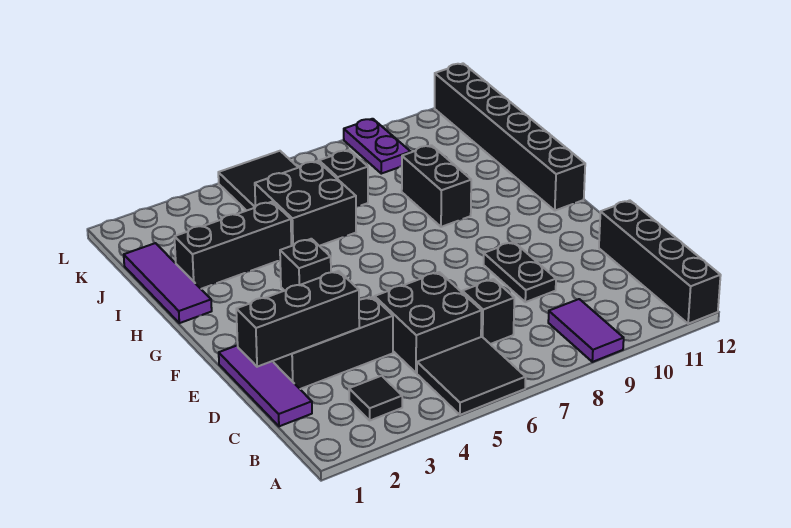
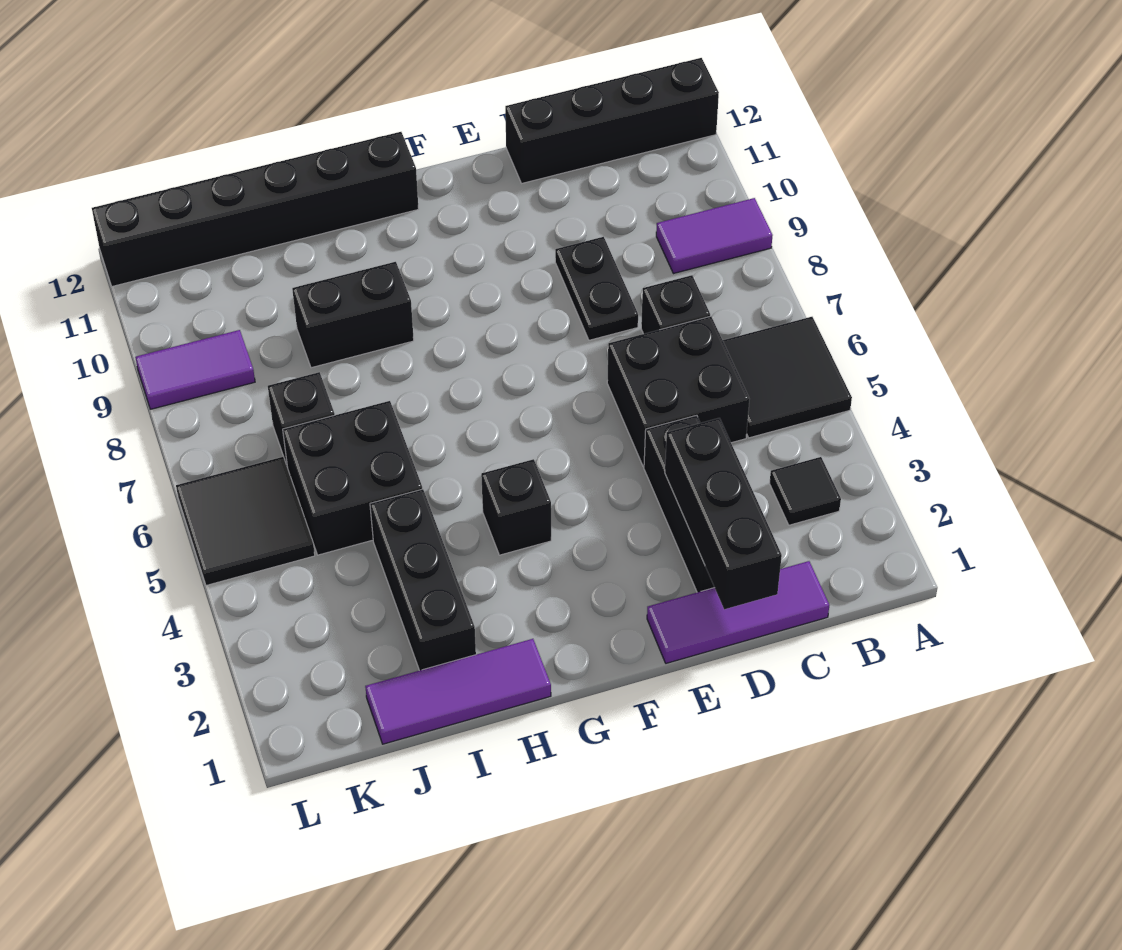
black plate D9:E9 level 1 -> black plate D8:D9 level 1
purple plate K9:L9 level 1 -> purple tile K9:L9 level 1

